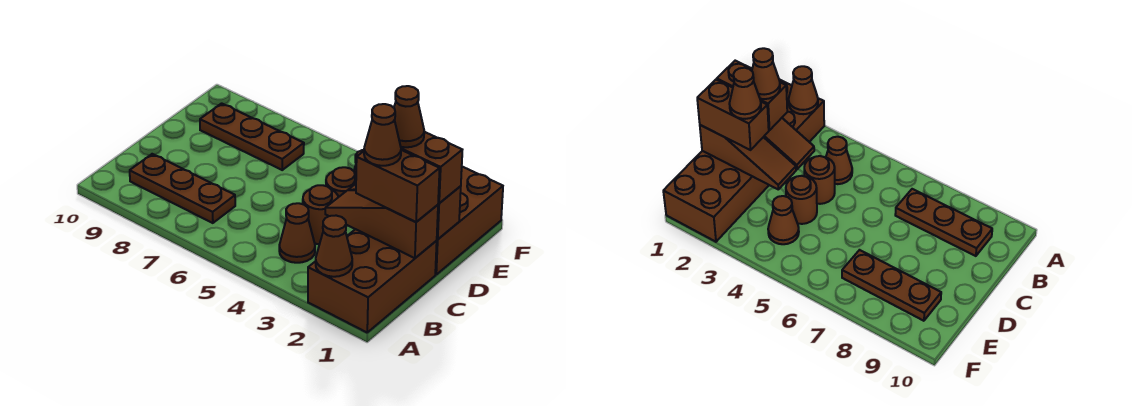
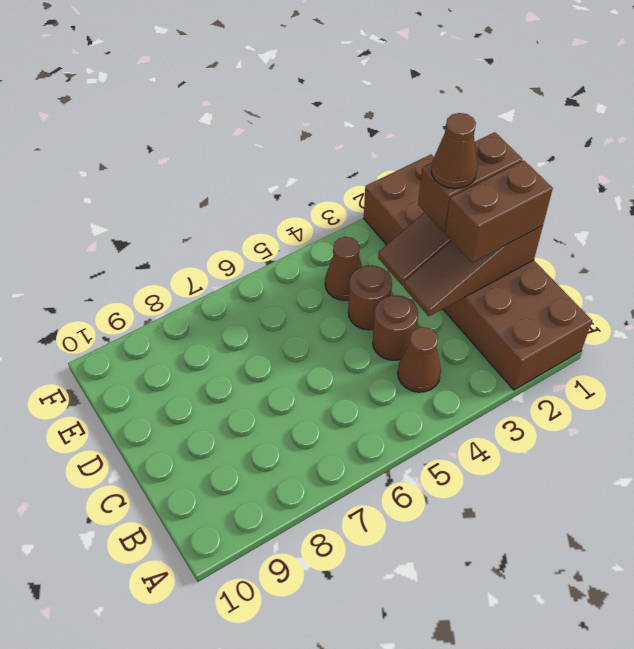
brown cone A2 level 2 -> none
brown plate B7:B9 level 1 -> none
brown cone C2 level 4 -> none
brown plate E7:E9 level 1 -> none

